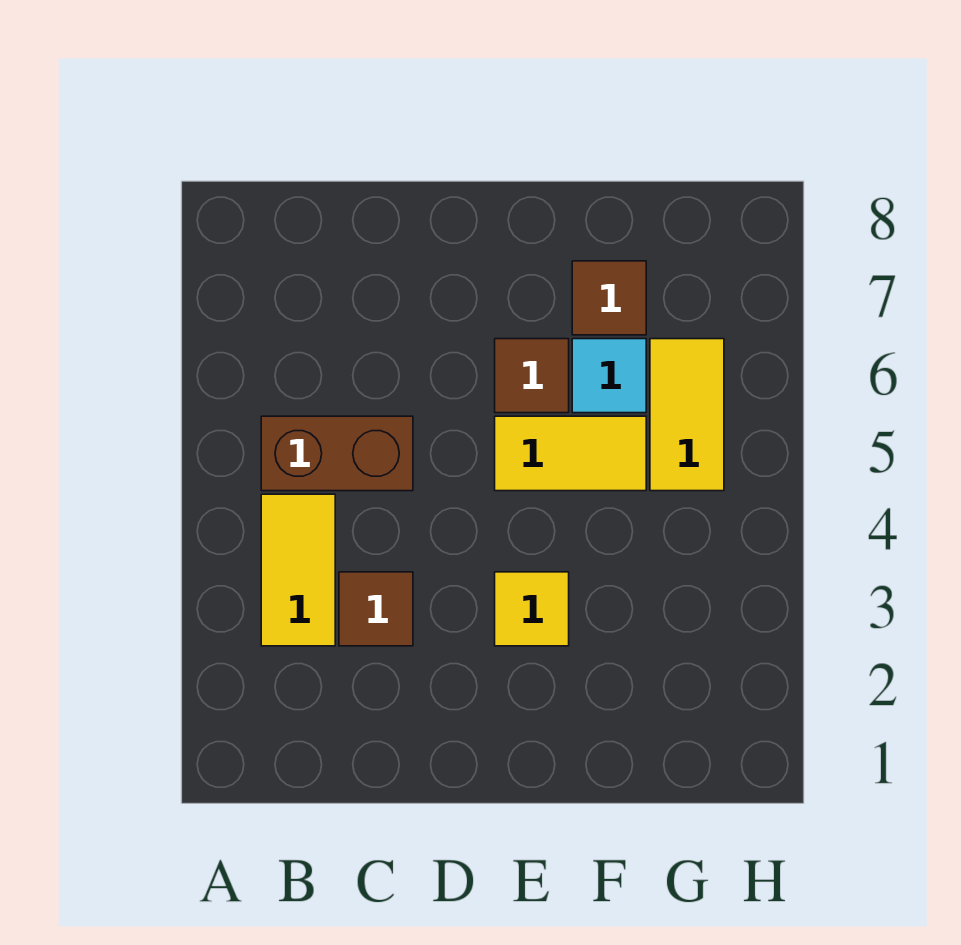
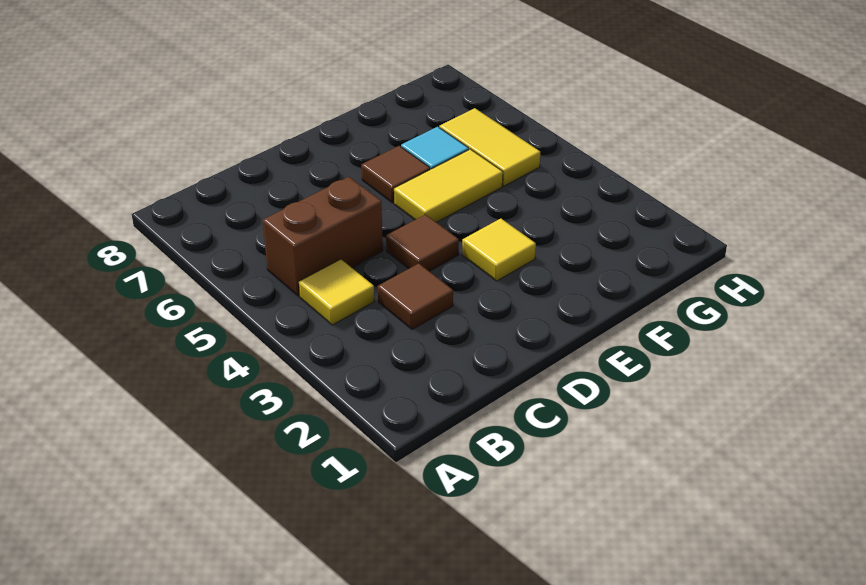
yellow tile B3:B4 level 1 -> yellow tile B4 level 1
brown tile F7 level 1 -> brown tile D4 level 1

